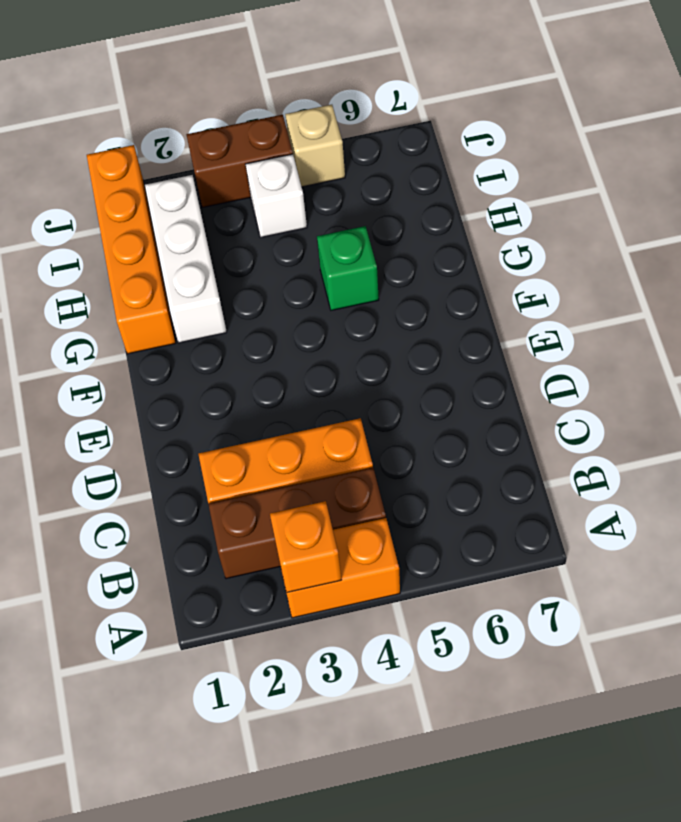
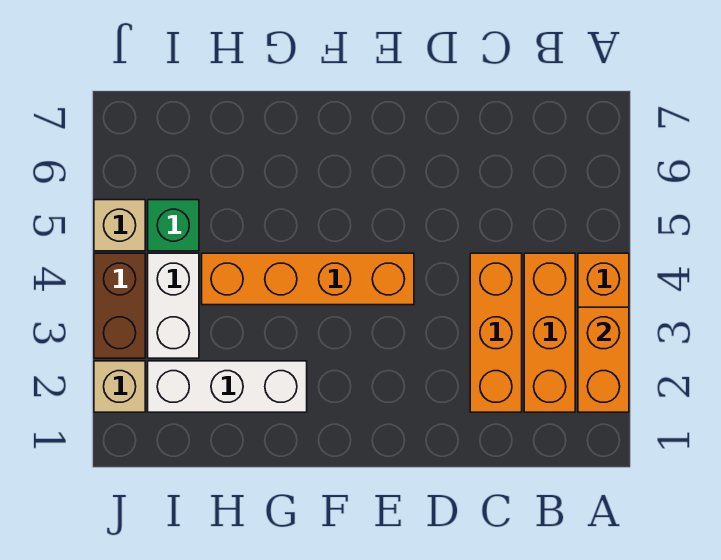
orange brick A3 level 2 -> orange brick A2:A3 level 2
brown brick B2:B4 level 1 -> orange brick B2:B4 level 1
orange brick G1:J1 level 1 -> orange brick E4:H4 level 1
green brick G5 level 1 -> green brick I5 level 1
white brick I4 level 1 -> white brick I3:I4 level 1
none -> tan brick J2 level 1

